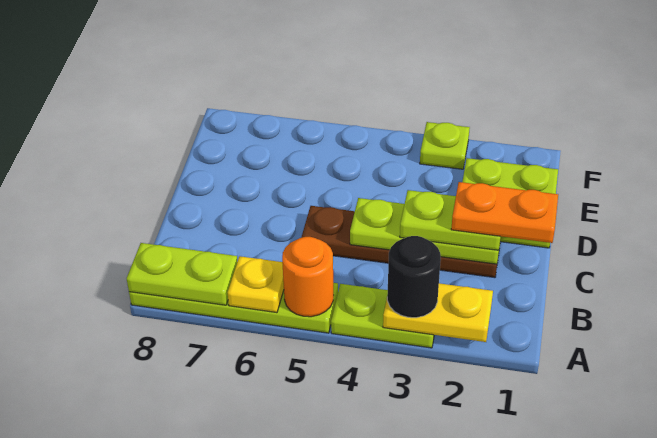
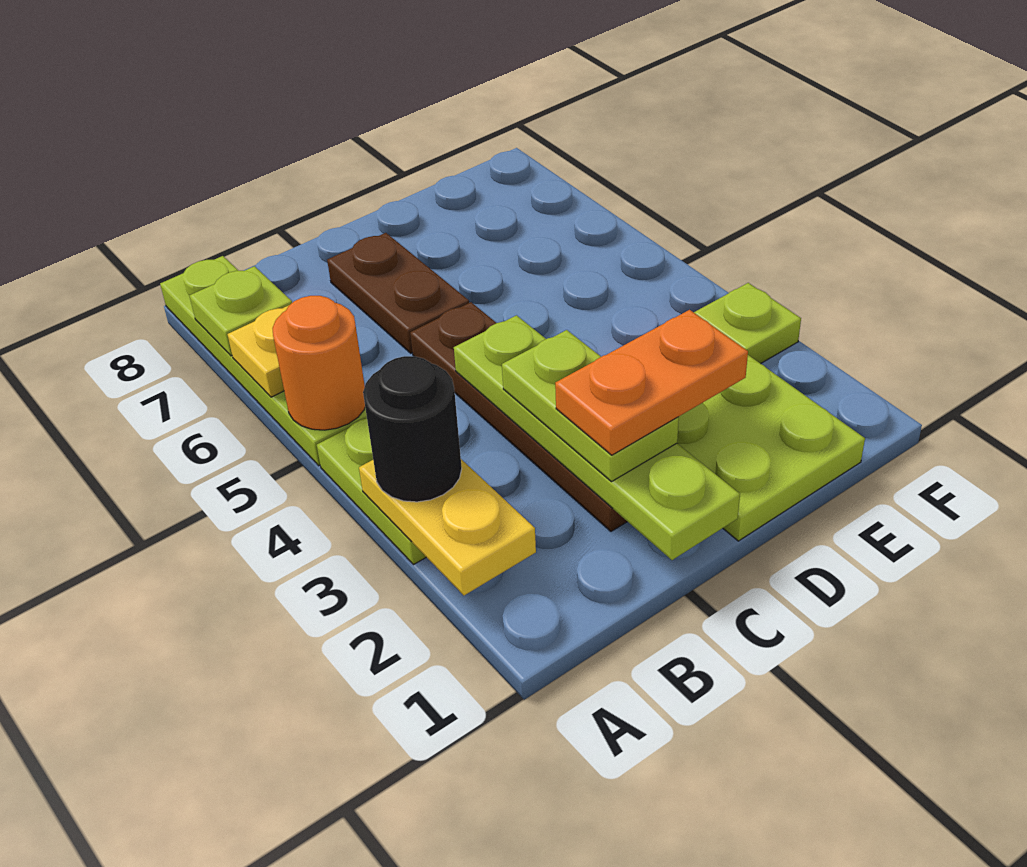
lime plate A7:A8 level 2 -> lime plate A7 level 2
orange plate C1:C2 level 4 -> orange plate C2:D2 level 4
lime plate C2:C4 level 2 -> lime plate C1:C4 level 2
none -> brown plate C6:C7 level 1

